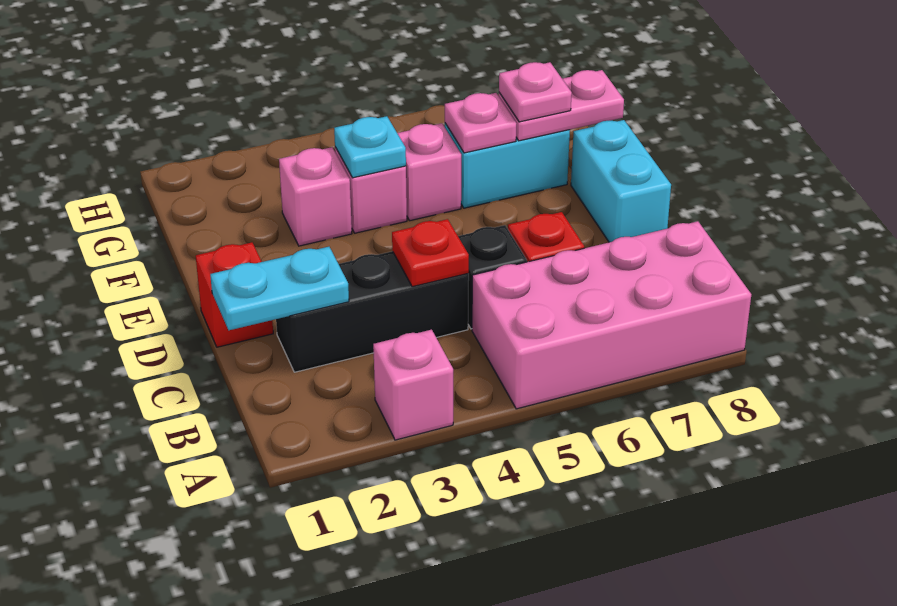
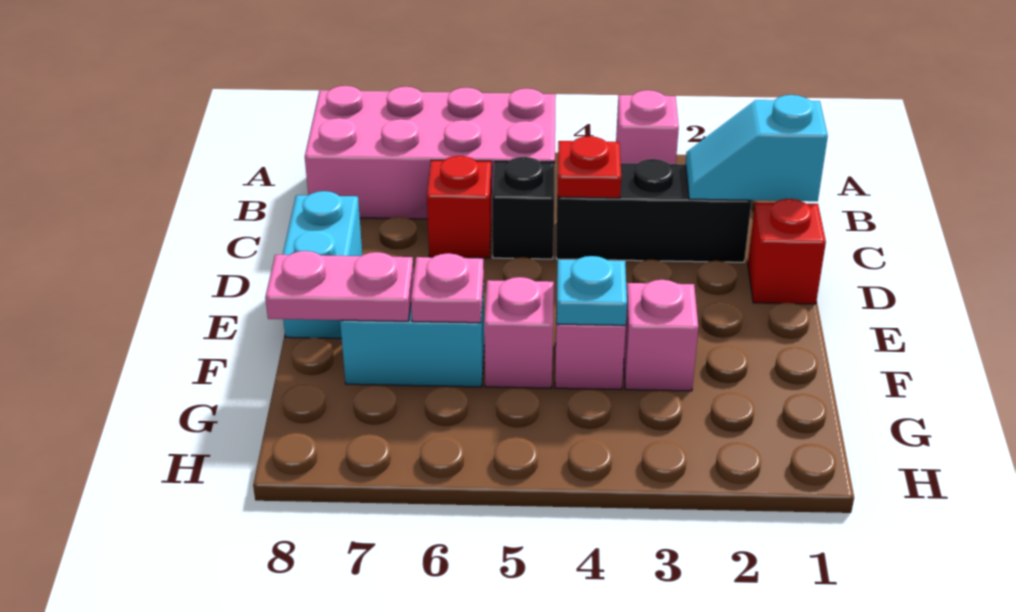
cyan plate C1:C2 level 2 -> cyan slope C1:C2 level 2 top 1
pink plate F7 level 3 -> none

